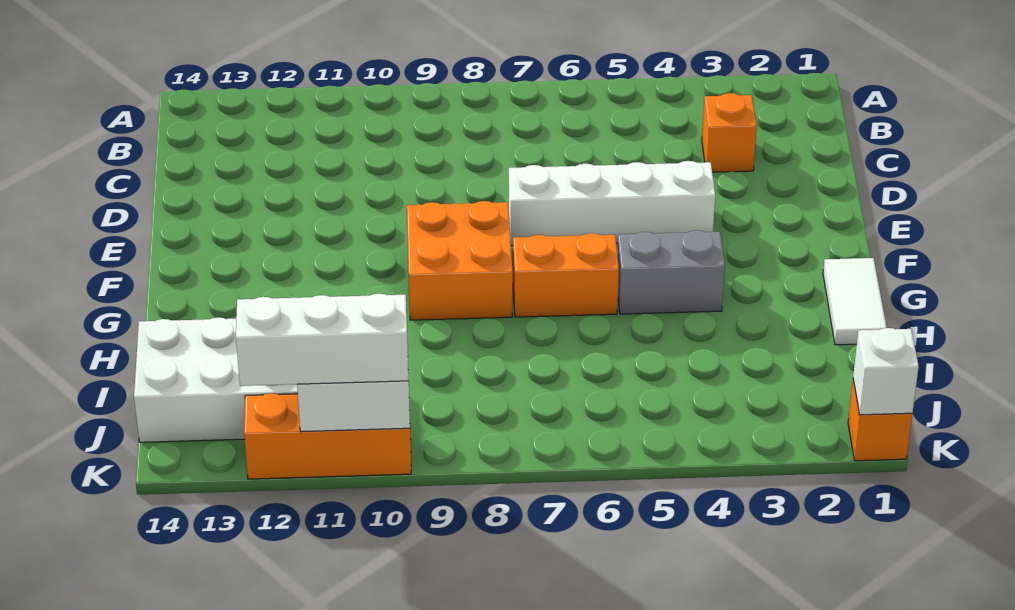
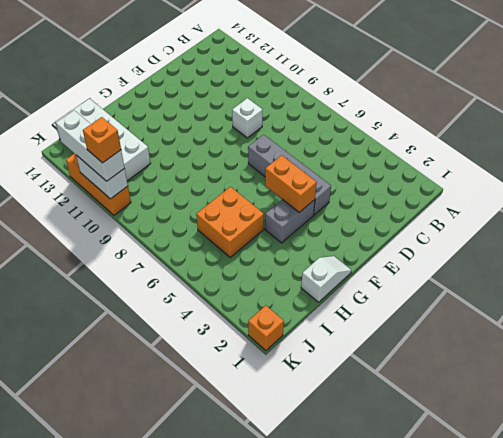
orange brick C3 level 1 -> orange brick K10 level 4
white brick E4:E7 level 1 -> grey brick E4:E7 level 1
orange brick F8:G9 level 1 -> orange brick H5:I6 level 1
white tile G1:H1 level 1 -> white slope G1:H1 level 1 top H
grey brick G4:G5 level 1 -> grey brick F4:G4 level 1
orange brick G6:G7 level 1 -> orange brick F4:F5 level 2
white brick K1 level 2 -> white brick D9 level 1

